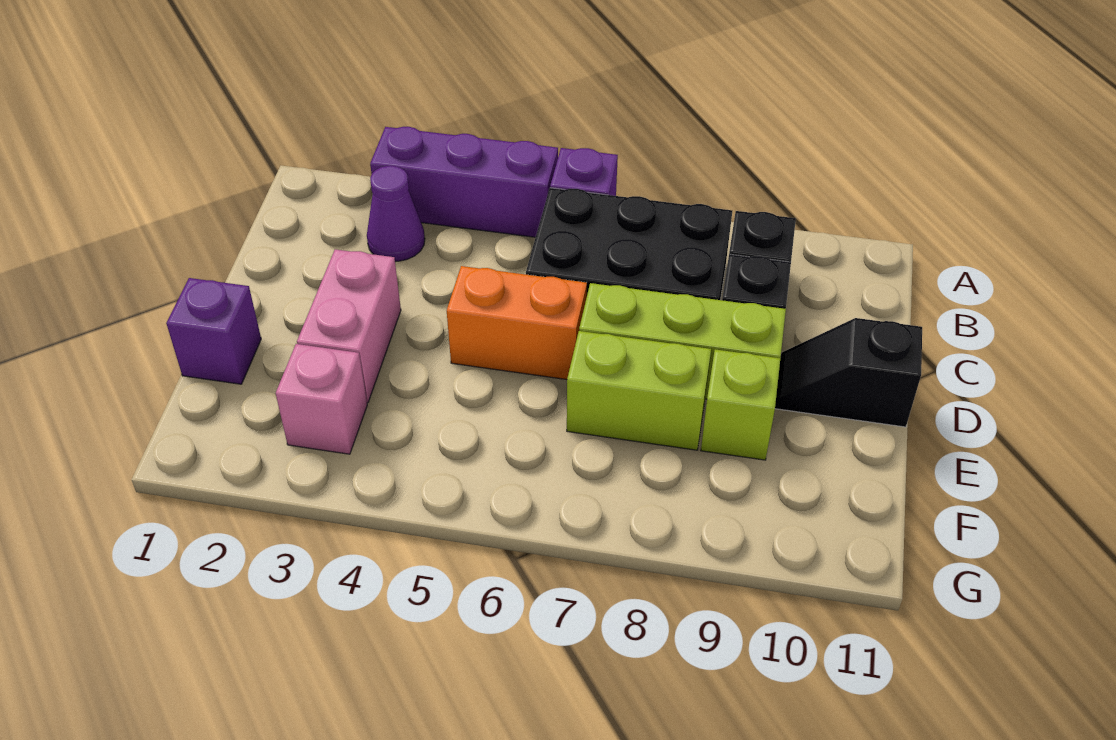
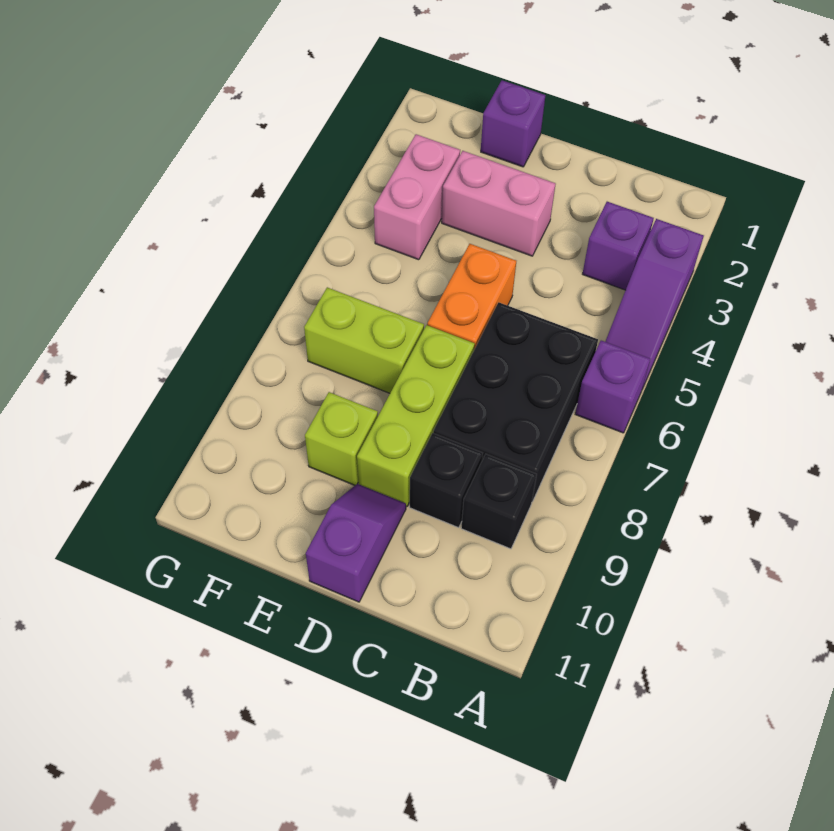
purple brick A3:A5 level 1 -> purple slope A3:A5 level 1 top 3
purple cone B3 level 1 -> purple brick B3 level 1
black slope D10:D11 level 1 top 11 -> purple slope D10:D11 level 1 top 11
lime brick E7:E8 level 1 -> lime brick E7:F7 level 1
pink brick F3 level 1 -> pink brick F3:F4 level 1

